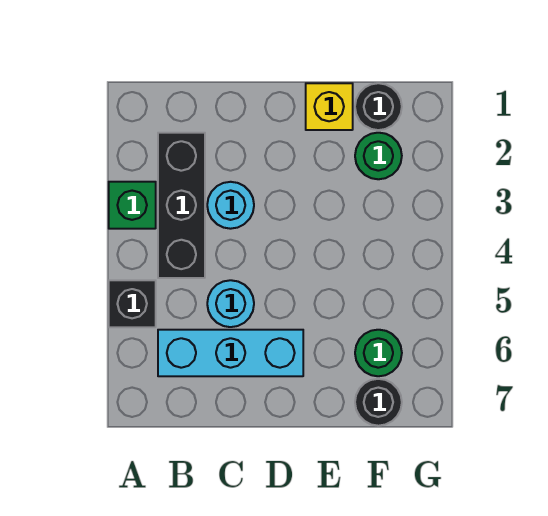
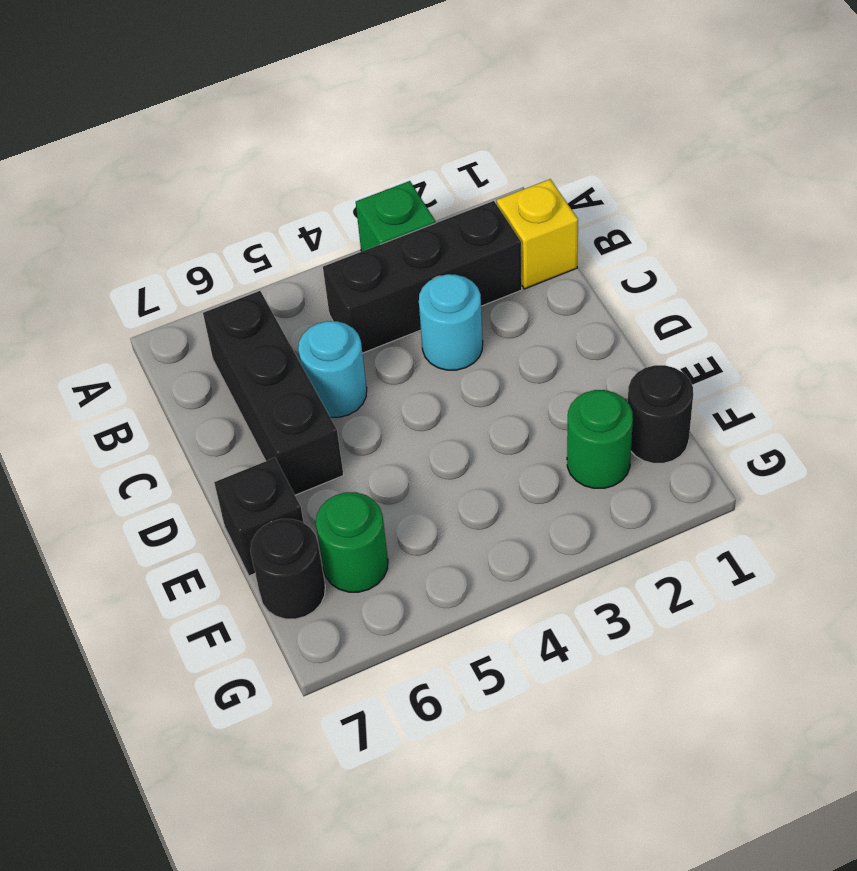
black brick A5 level 1 -> black brick E7 level 1
cyan brick B6:D6 level 1 -> black brick B6:D6 level 1
yellow brick E1 level 1 -> yellow brick B1 level 1

